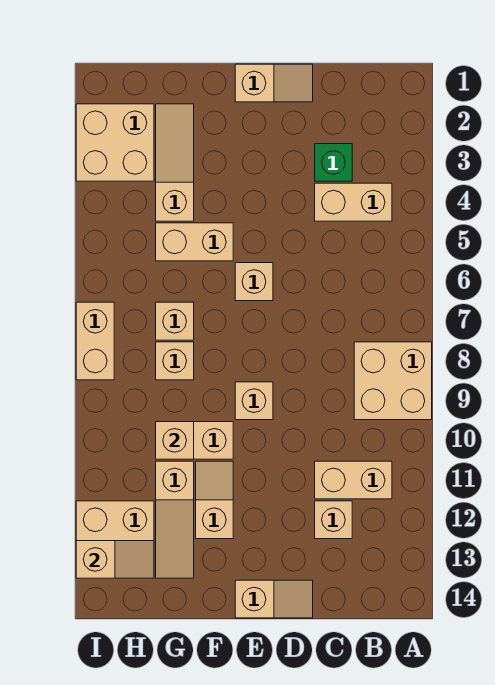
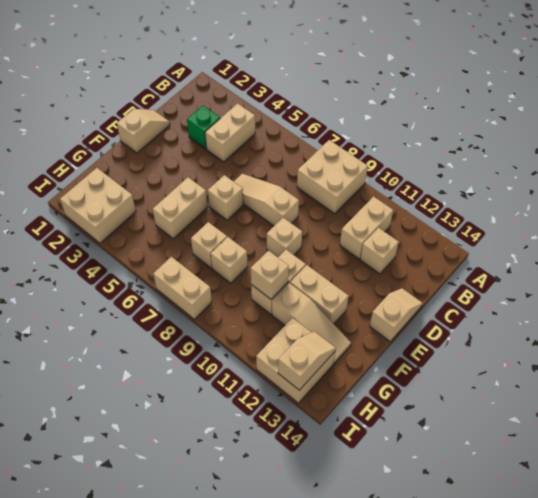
tan slope F11:F12 level 1 top 12 -> tan brick F11:F12 level 1
tan slope G2:G4 level 1 top 4 -> tan slope D6:D8 level 1 top 8

